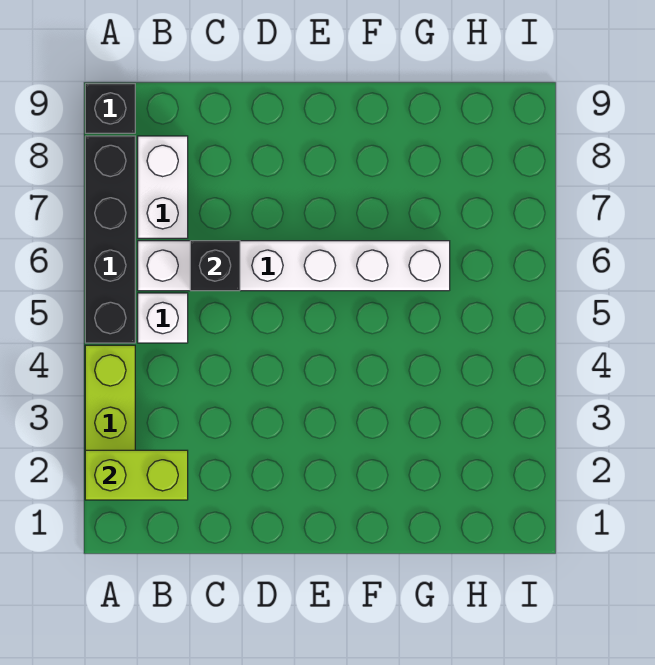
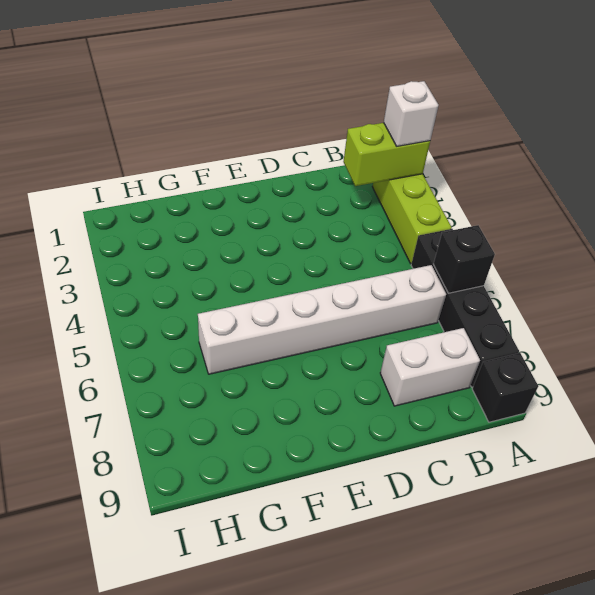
white brick B5 level 1 -> white brick A2 level 3
white brick B7:B8 level 1 -> white brick B8:C8 level 1
black brick C6 level 2 -> black brick A6 level 2

